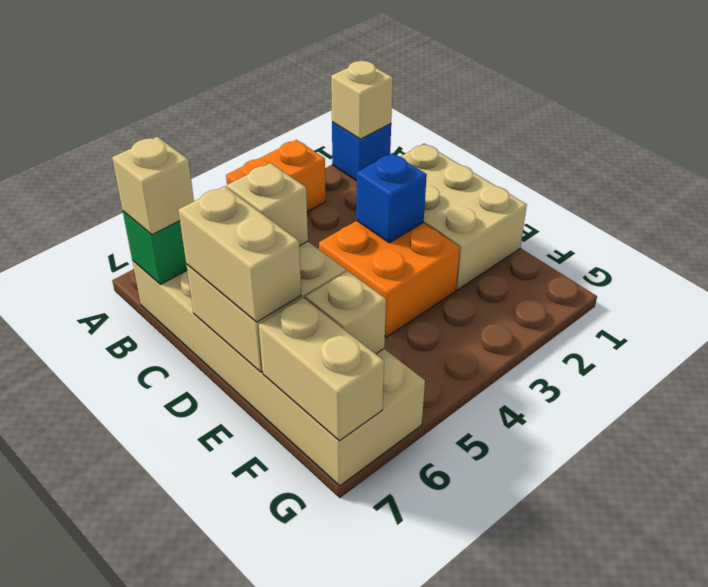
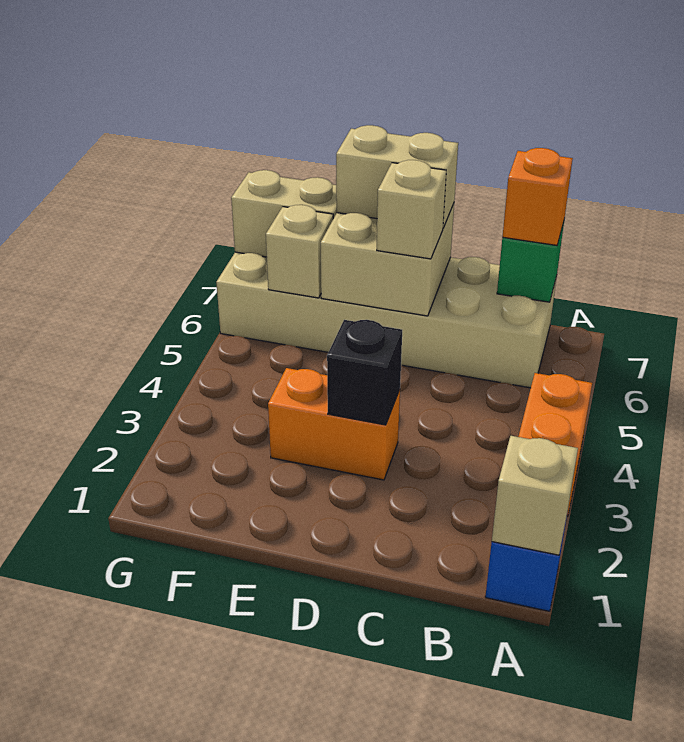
tan brick B7 level 3 -> orange brick B7 level 3
tan brick C1:E2 level 1 -> none
orange brick D3:E4 level 1 -> orange brick D3:E3 level 1
blue brick D3 level 2 -> black brick D3 level 2

